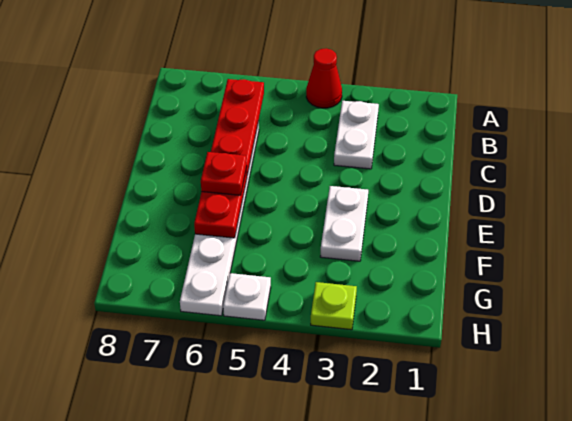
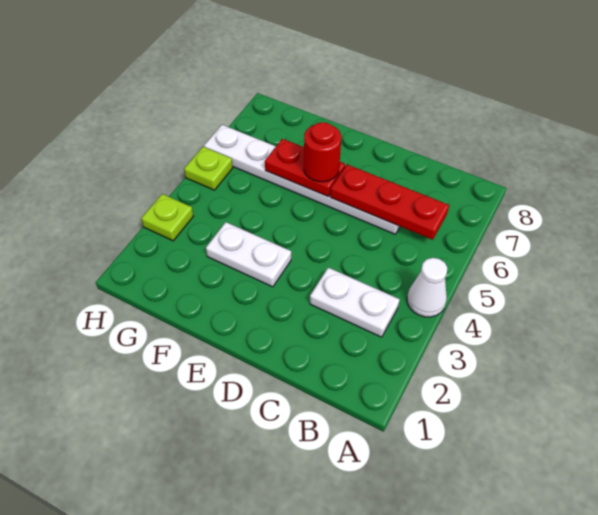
red cone A4 level 1 -> white cone A4 level 1
red plate E6 level 3 -> red round brick E6 level 3
white plate H5 level 1 -> lime plate H5 level 1

